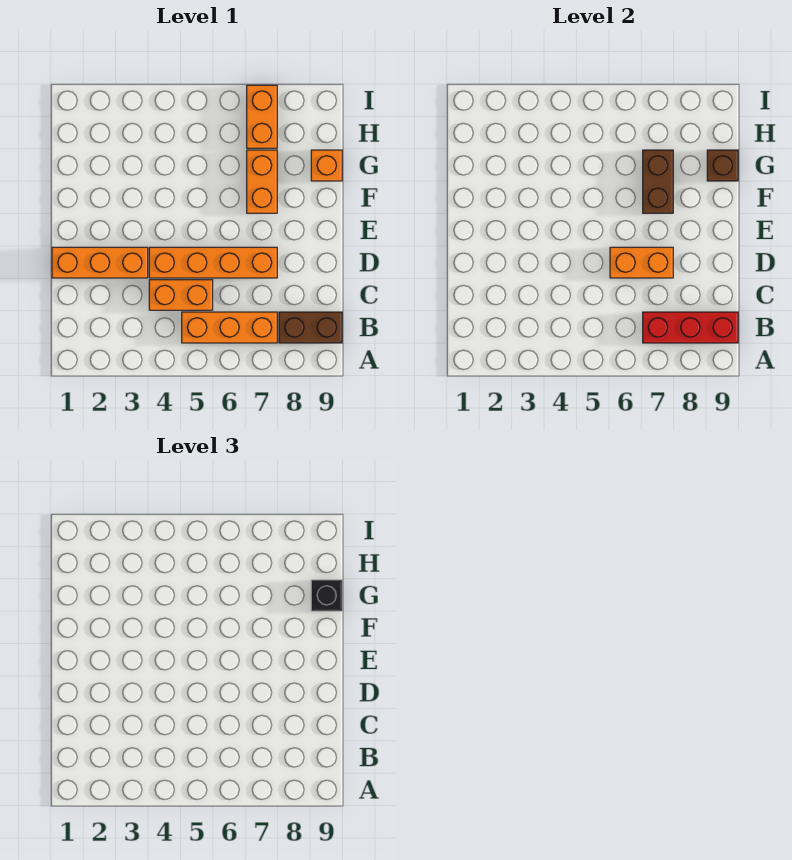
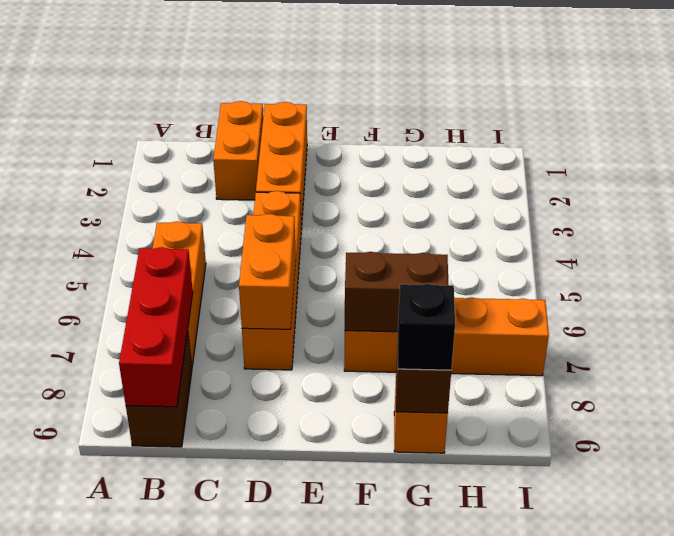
orange brick C4:C5 level 1 -> orange brick C1:C2 level 1

